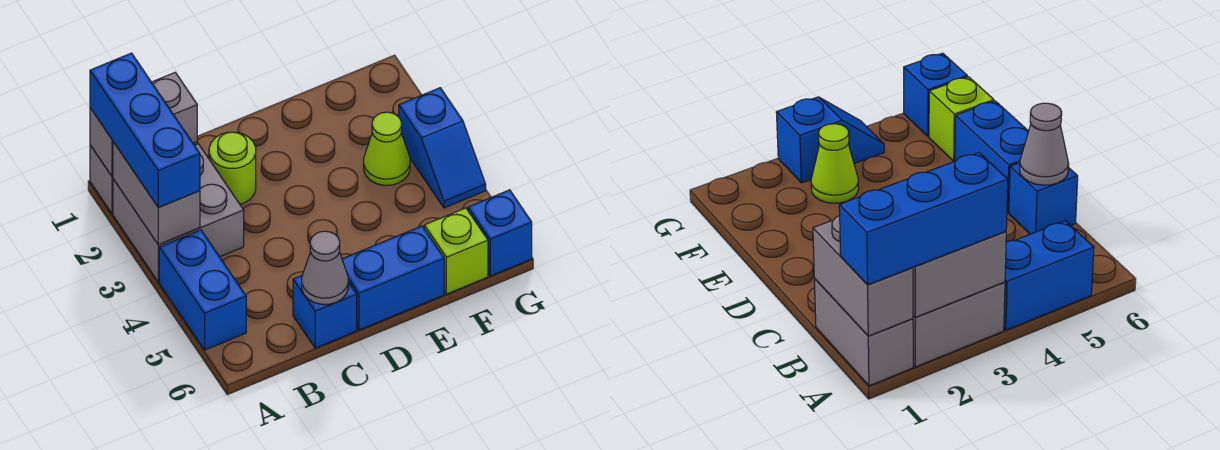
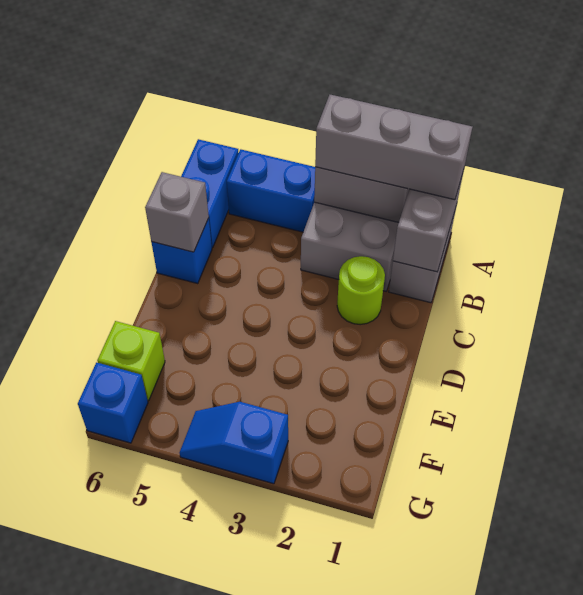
blue brick A1:A3 level 3 -> grey brick A1:A3 level 3
grey cone C6 level 2 -> grey brick C6 level 2
blue brick D6:E6 level 1 -> blue brick A6:B6 level 1
lime cone F3 level 1 -> none

